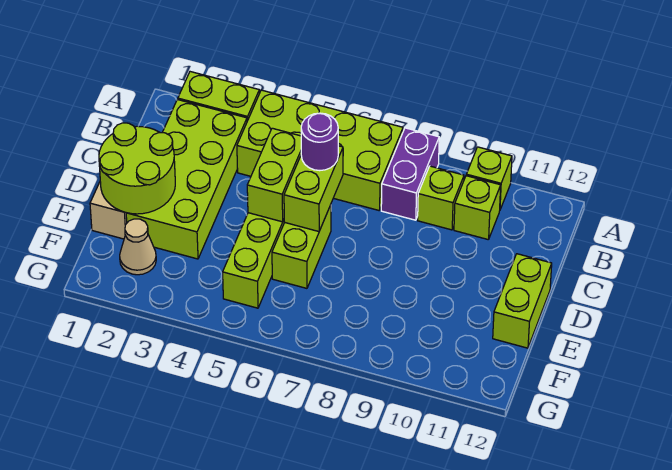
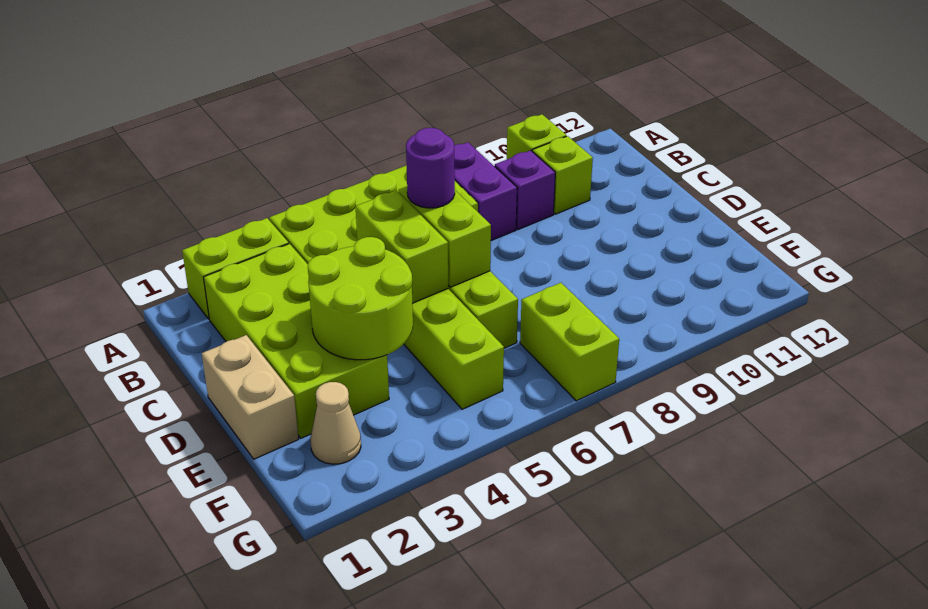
lime brick B9 level 1 -> purple brick B9 level 1
lime round brick D1:E2 level 2 -> lime round brick D3:E4 level 2
lime brick D12:E12 level 1 -> lime brick F7:G7 level 1

